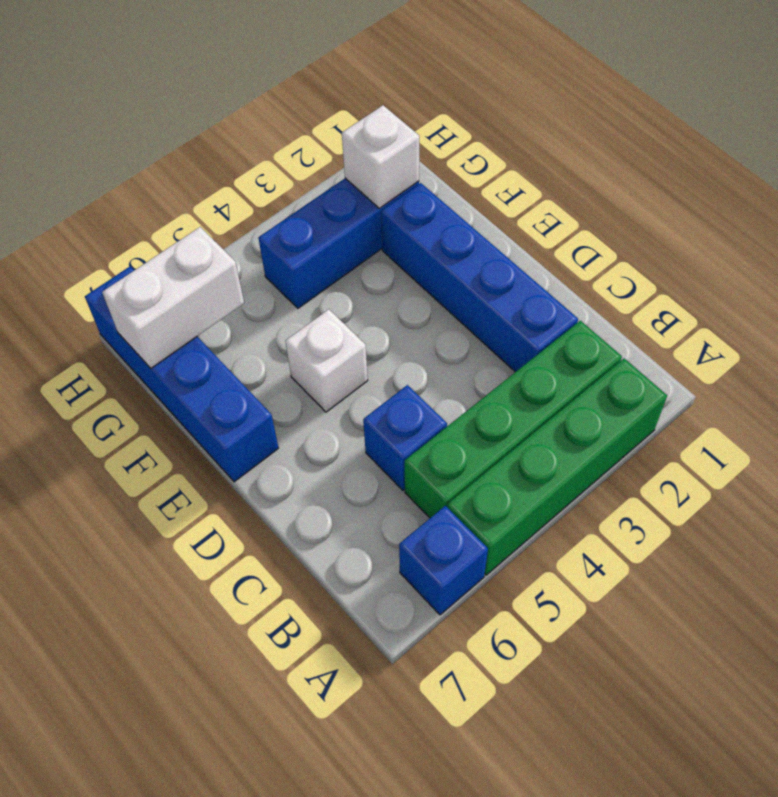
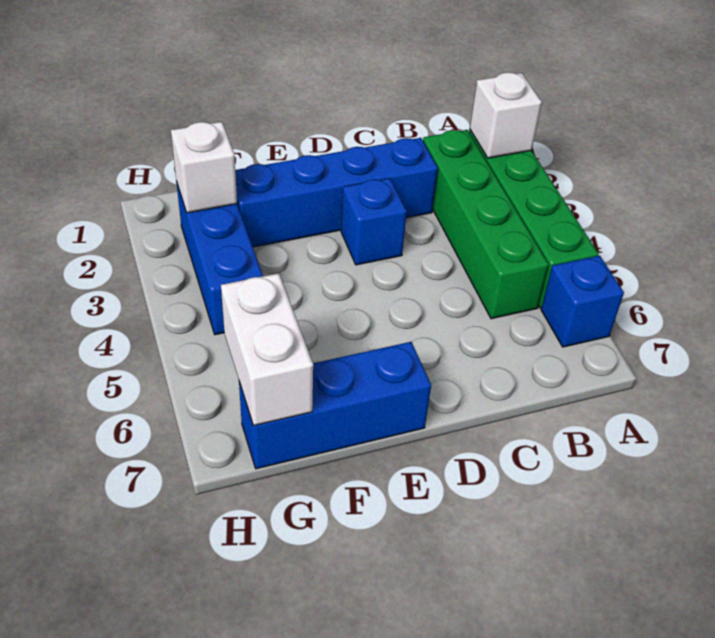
blue brick C5 level 1 -> blue brick D3 level 1
white brick E5 level 1 -> white brick A2 level 2
blue brick E7:H7 level 1 -> blue brick E7:G7 level 1

